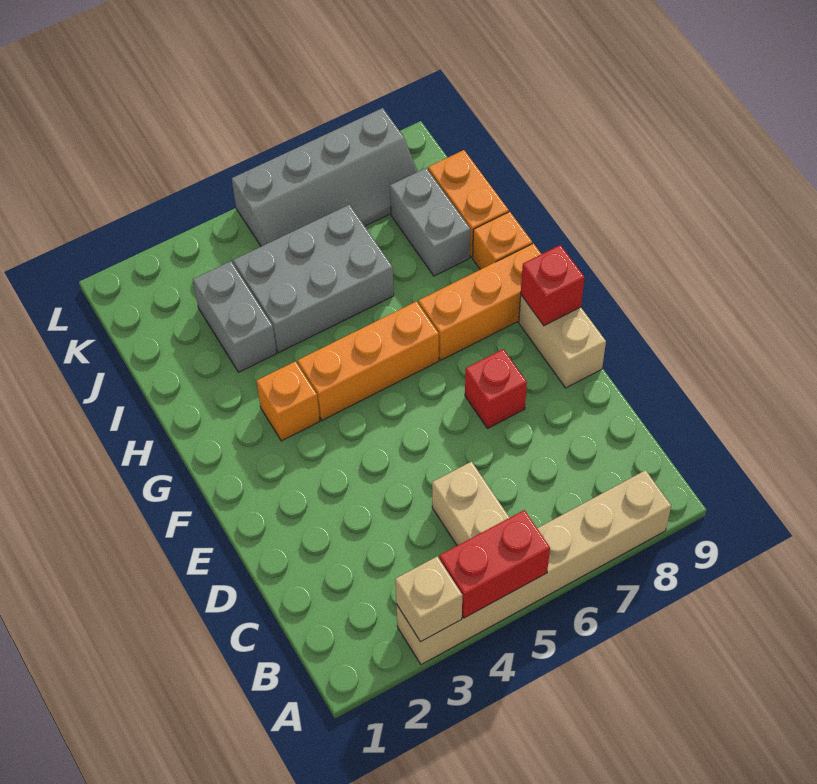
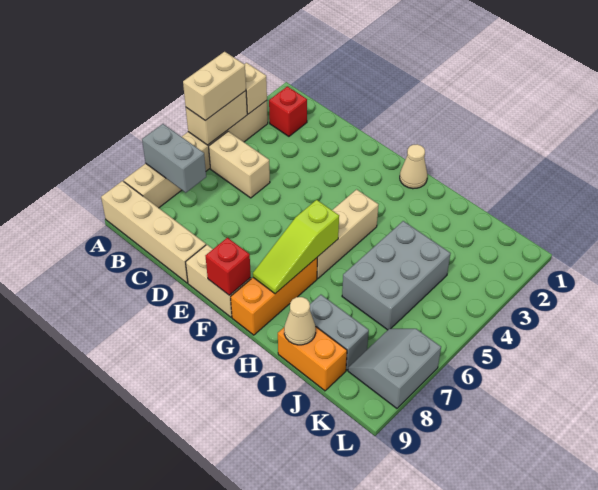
red brick A4:A5 level 2 -> tan brick A4:A5 level 2
none -> tan brick A4:A5 level 3
none -> tan brick A9:D9 level 1
red brick E7 level 1 -> red brick B2 level 1
none -> tan cone G1 level 1
orange brick G3 level 1 -> none
orange brick G4:G6 level 1 -> tan brick G4:G6 level 1
none -> lime slope G6:G8 level 2 top 6
orange brick H9 level 1 -> none
grey brick I3:J3 level 1 -> grey brick A7:B7 level 2
none -> tan cone I9 level 2
grey slope K5:L8 level 1 top L -> grey slope K7:L8 level 1 top L

